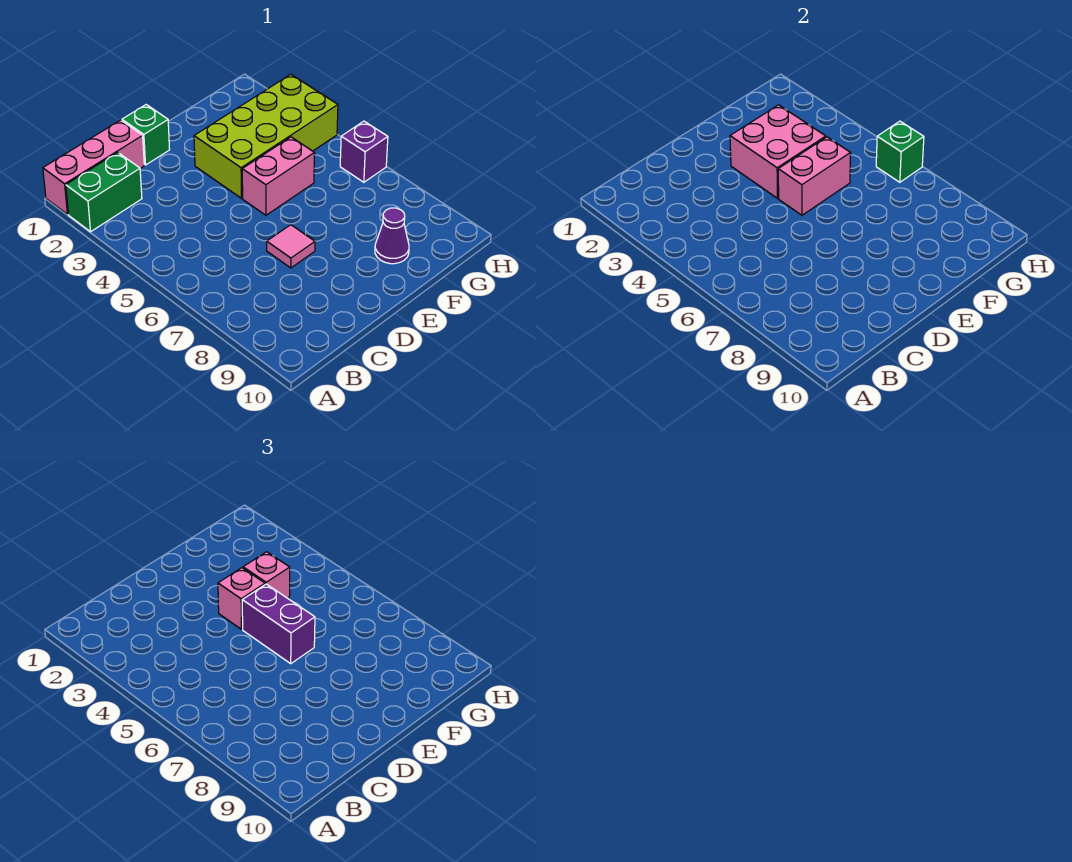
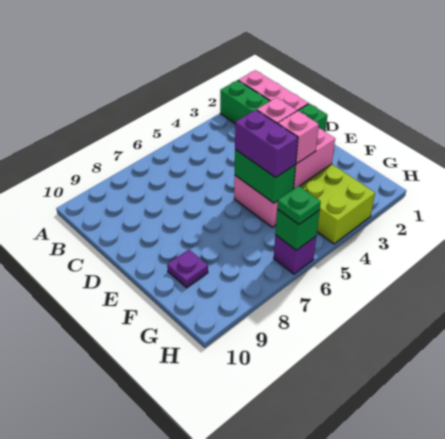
pink tile D7 level 1 -> none
pink brick E5:F5 level 2 -> green brick E5:F5 level 2
purple brick E5:E6 level 3 -> purple brick E5:F5 level 3
purple cone F9 level 1 -> purple plate F9 level 1
none -> green plate H6 level 3

